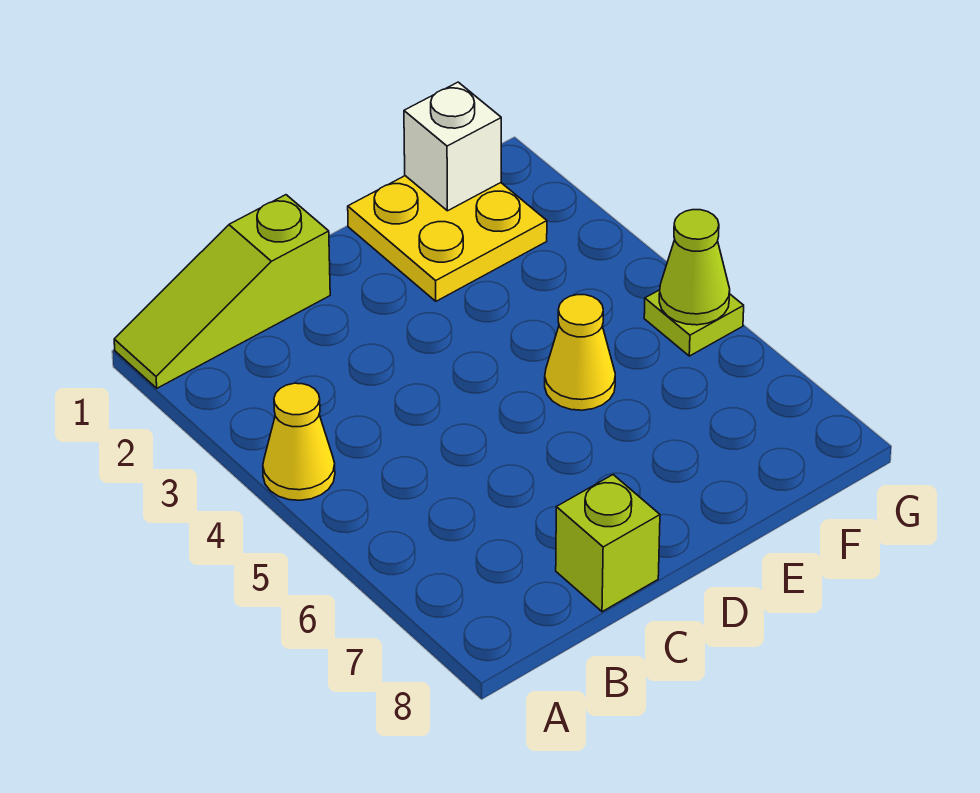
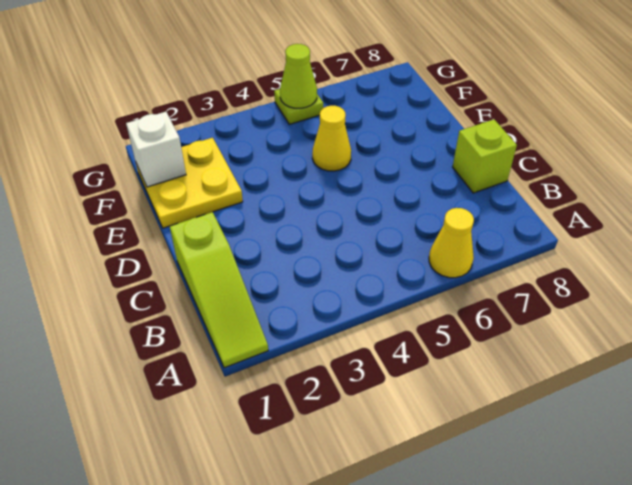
yellow cone A4 level 1 -> yellow cone A6 level 1

